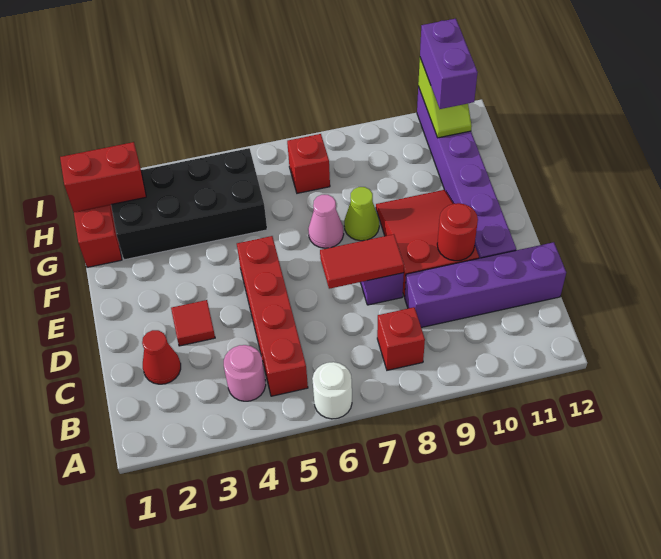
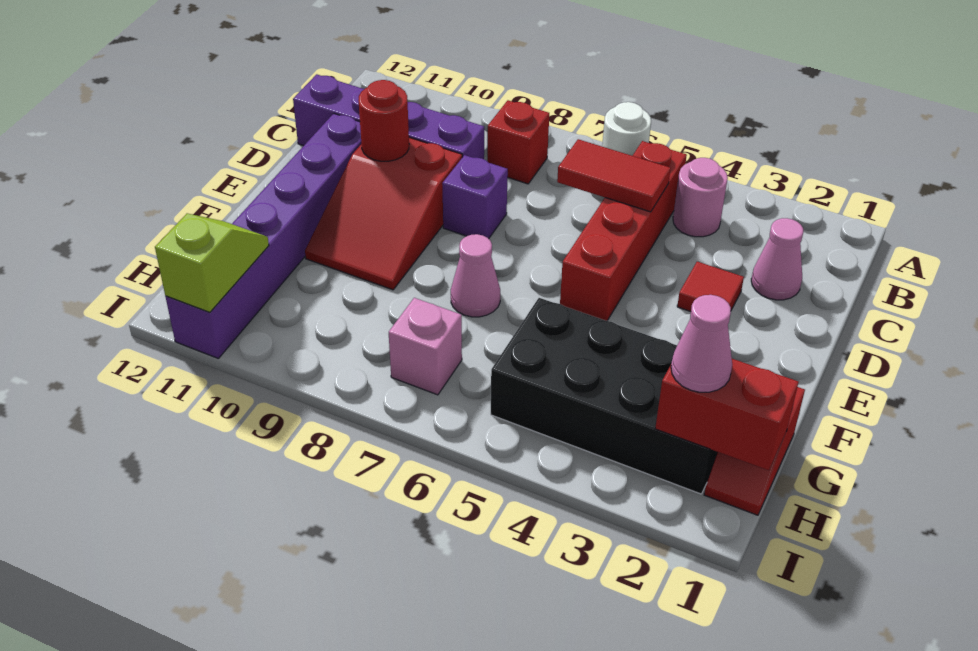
red cone C2 level 1 -> pink cone C2 level 1
red tile D7:D8 level 2 -> red tile C5:C6 level 2
lime cone F8 level 1 -> none
none -> pink cone H2 level 3
red brick H7 level 1 -> pink brick H7 level 1
purple brick H11:I11 level 3 -> none

